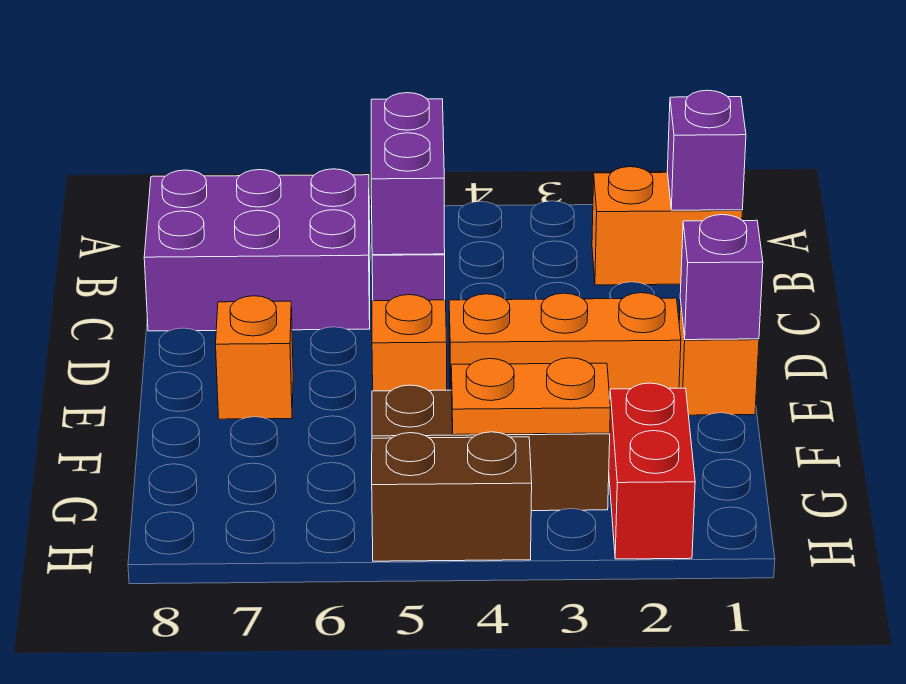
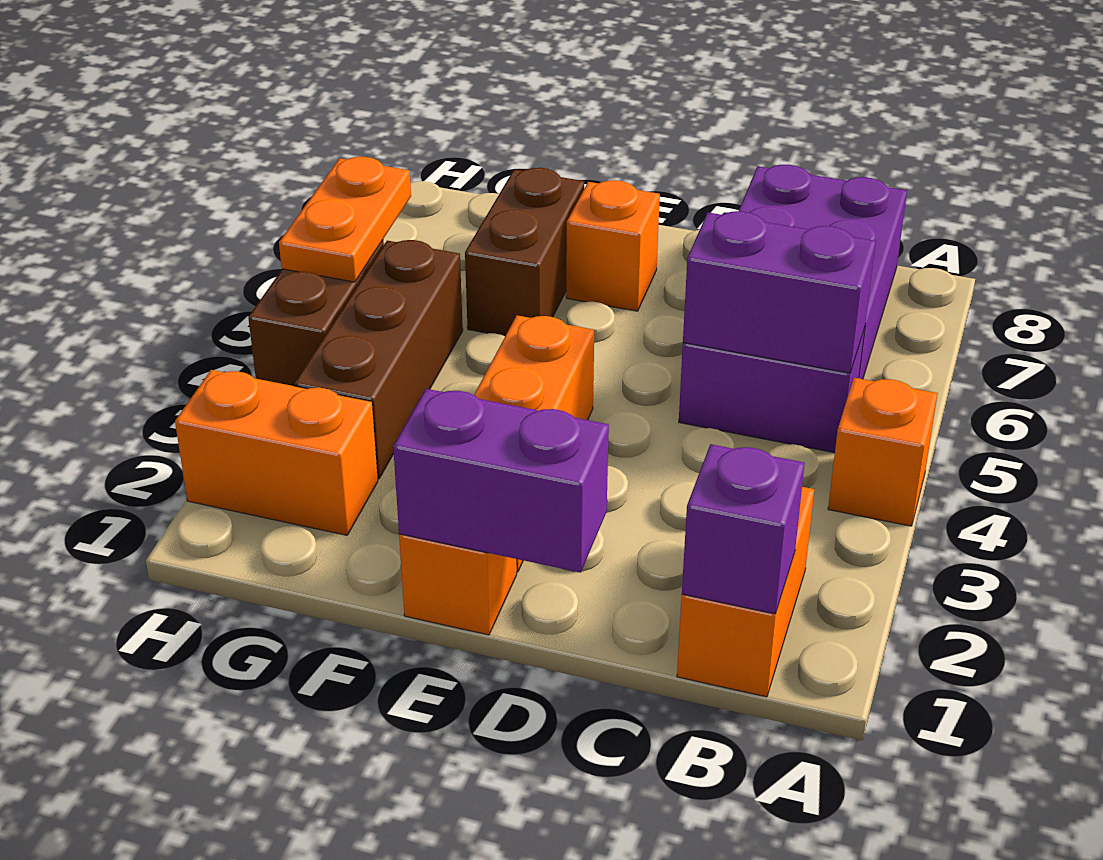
purple brick E1 level 2 -> purple brick D1:E1 level 2
orange brick E5 level 1 -> orange brick A4 level 1
none -> brown brick F6:F7 level 1
red brick G2:H2 level 1 -> orange brick G2:H2 level 1
orange plate G3:G4 level 2 -> orange plate H5:H6 level 2

